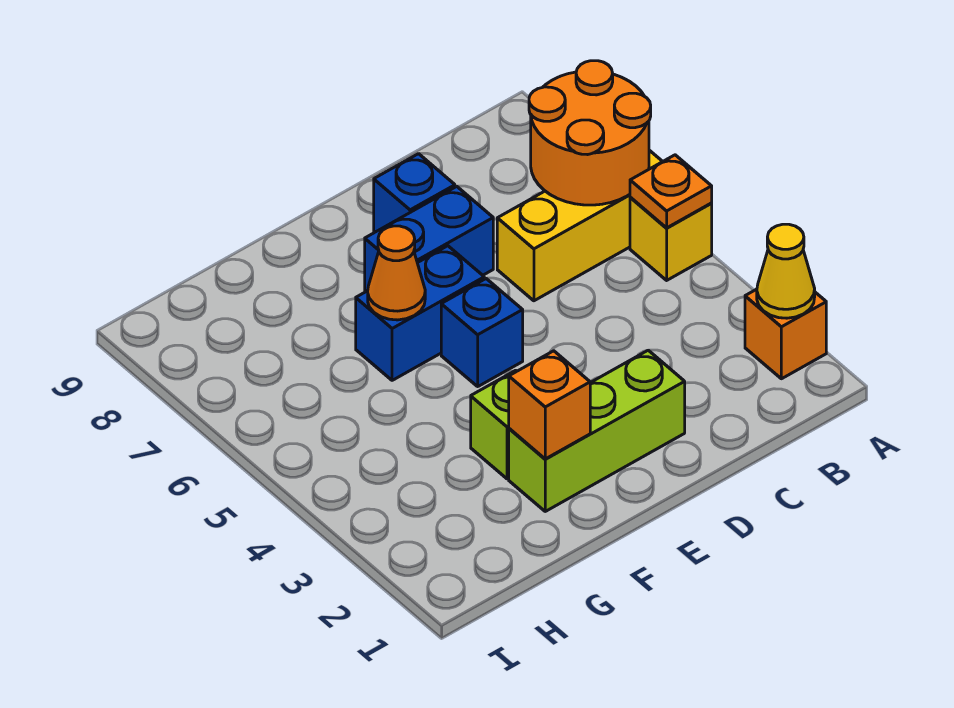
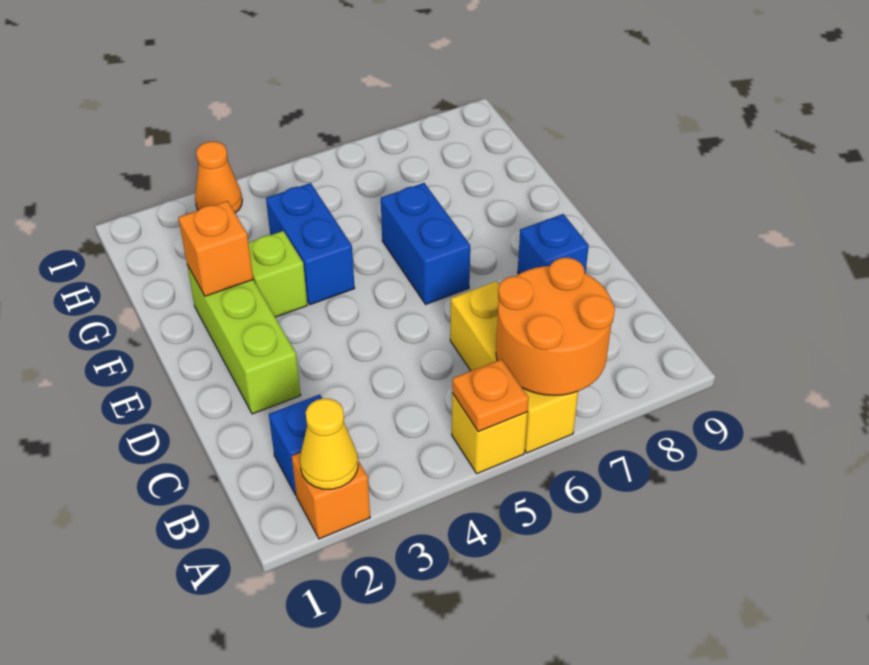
blue brick D7:E7 level 1 -> blue brick F4:G4 level 1
blue brick E5 level 1 -> blue brick B2 level 1
orange cone F6 level 2 -> orange cone I3 level 1

